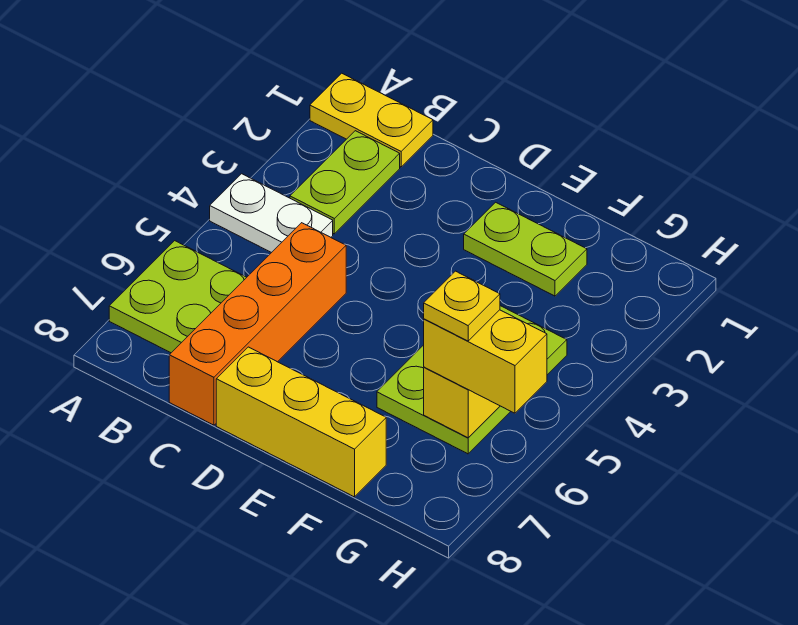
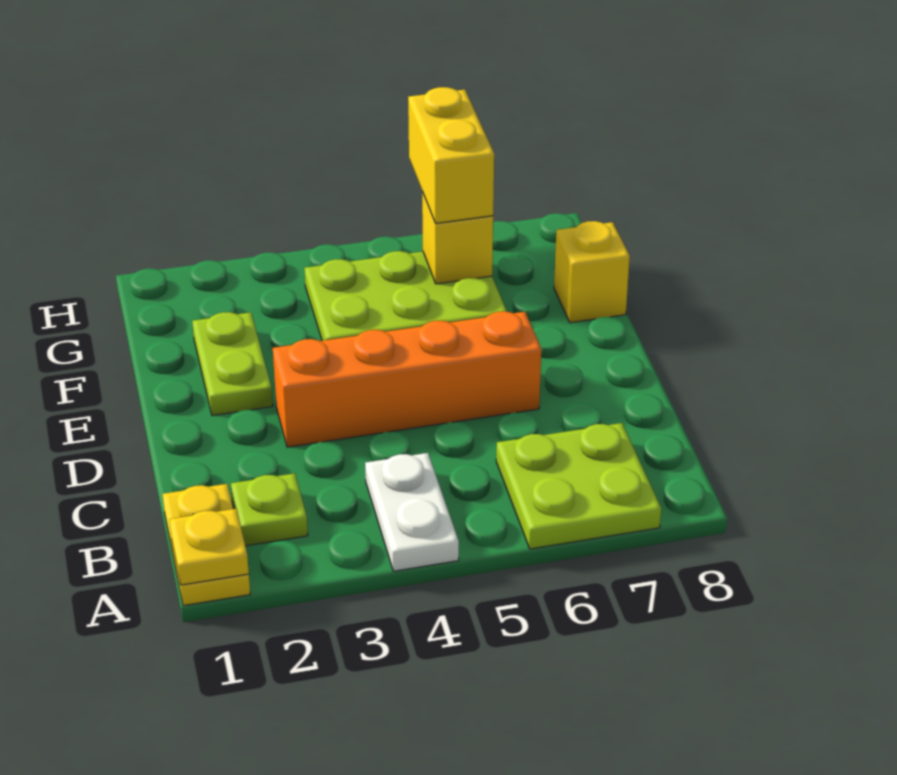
lime plate B2:B3 level 1 -> lime plate B2 level 1
orange brick C5:C8 level 1 -> orange brick D3:D6 level 1
yellow brick D8:F8 level 1 -> yellow brick F8 level 1
yellow plate G6 level 4 -> yellow plate A1 level 2

